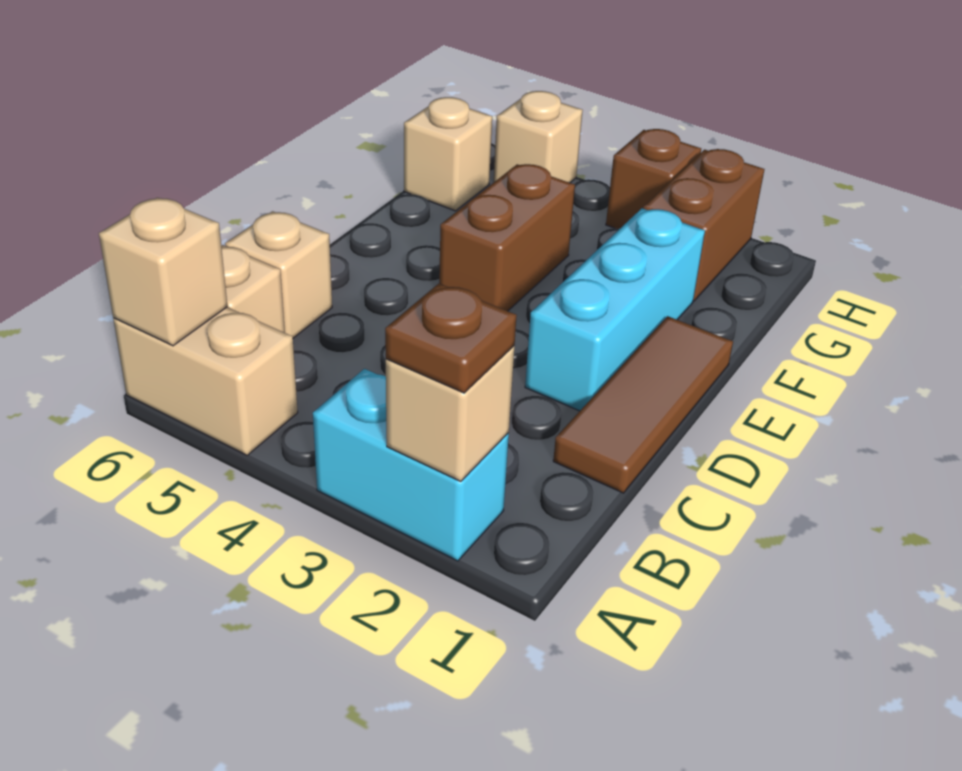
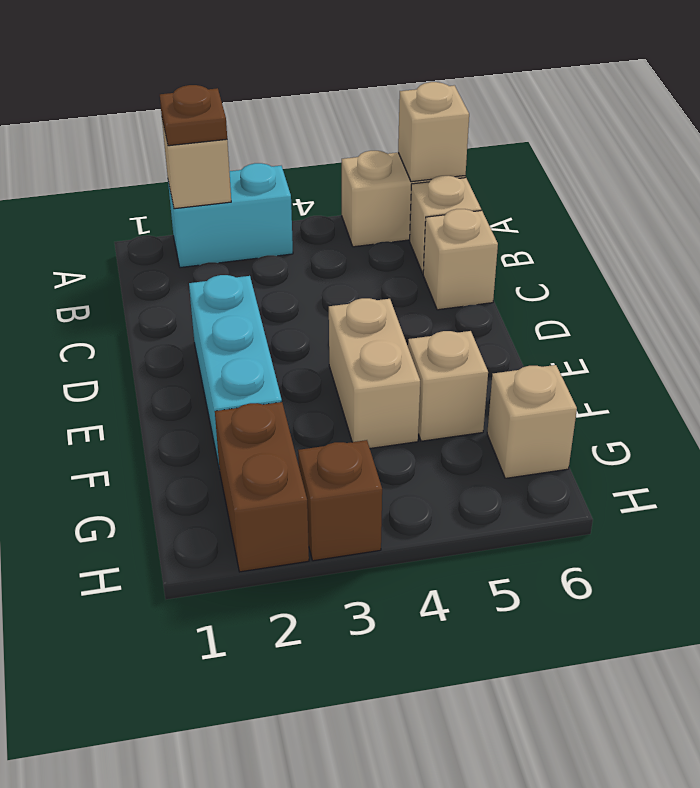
brown tile C1:E1 level 1 -> none
brown brick E4:F4 level 1 -> tan brick E4:F4 level 1
tan brick H5 level 1 -> tan brick F5 level 1

